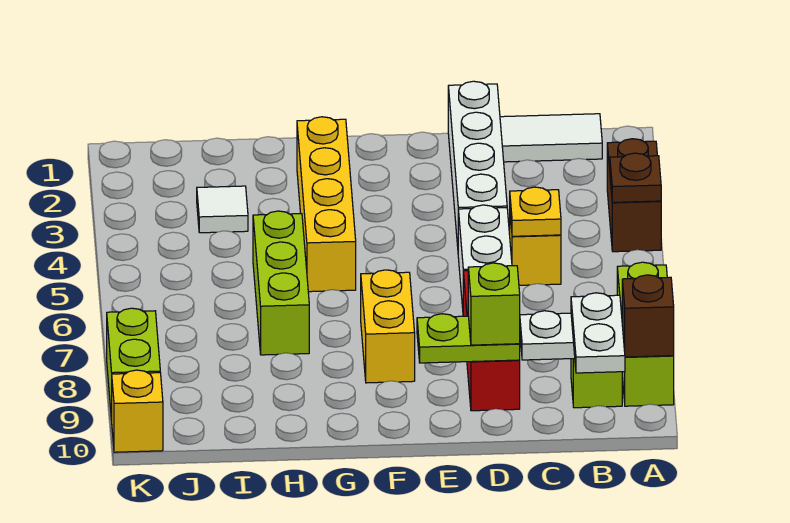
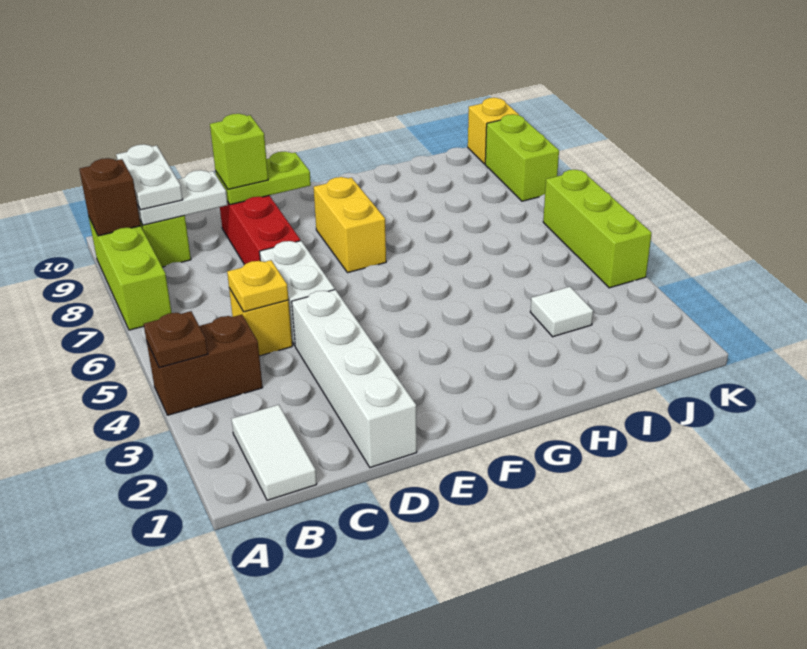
brown brick A3:A4 level 1 -> brown brick A4:B4 level 1
white tile B1:C1 level 1 -> white tile B1:B2 level 1
yellow brick G2:G5 level 1 -> none
lime brick H5:H7 level 1 -> lime brick K4:K6 level 1

